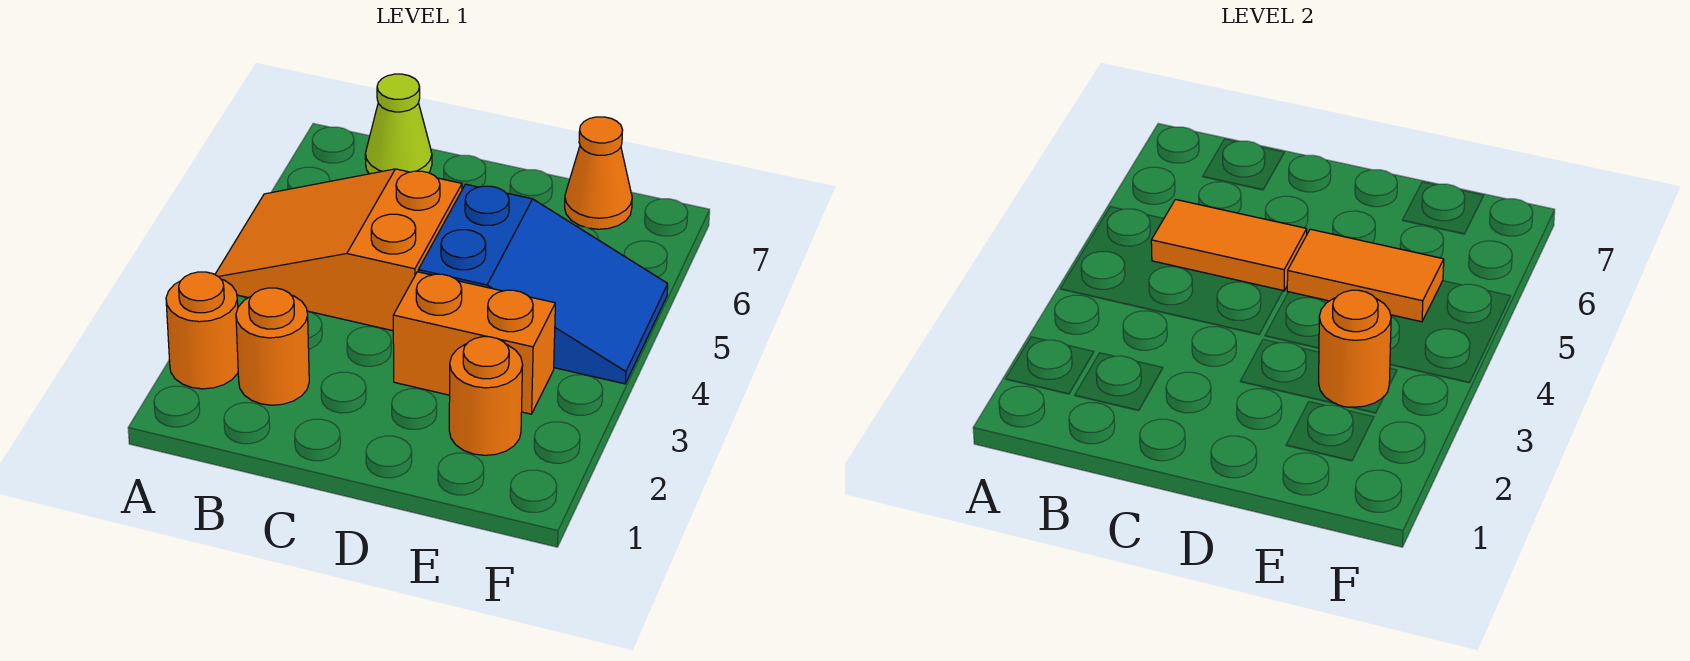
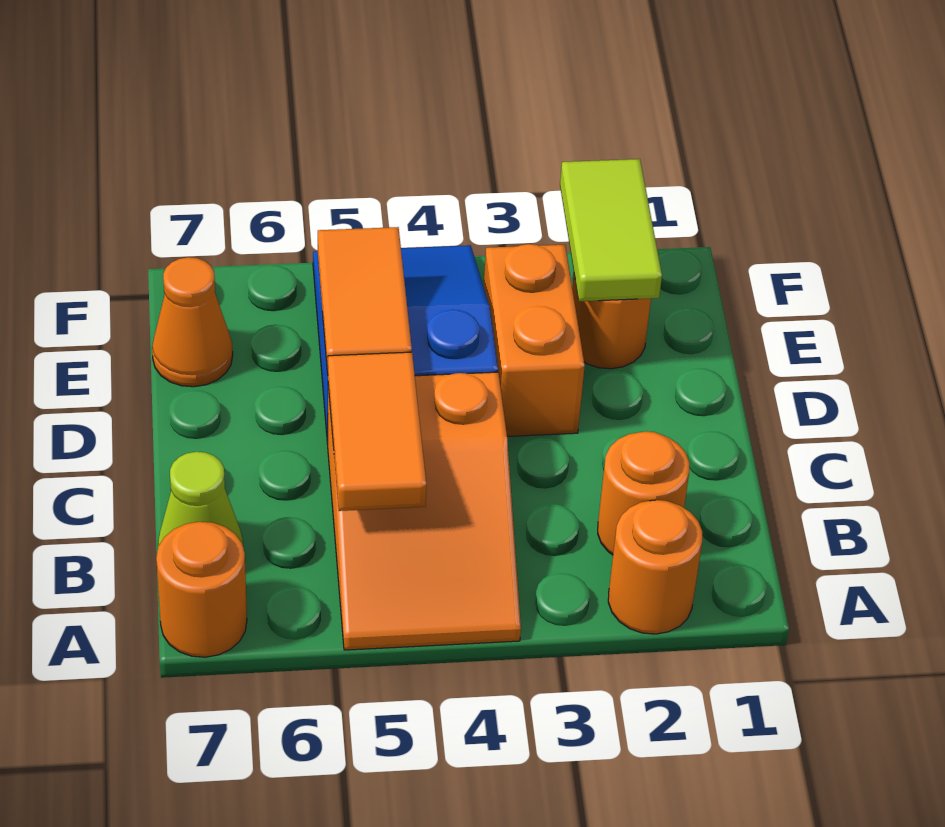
none -> lime tile E2:F2 level 2
orange round brick E3 level 2 -> orange round brick A7 level 1

